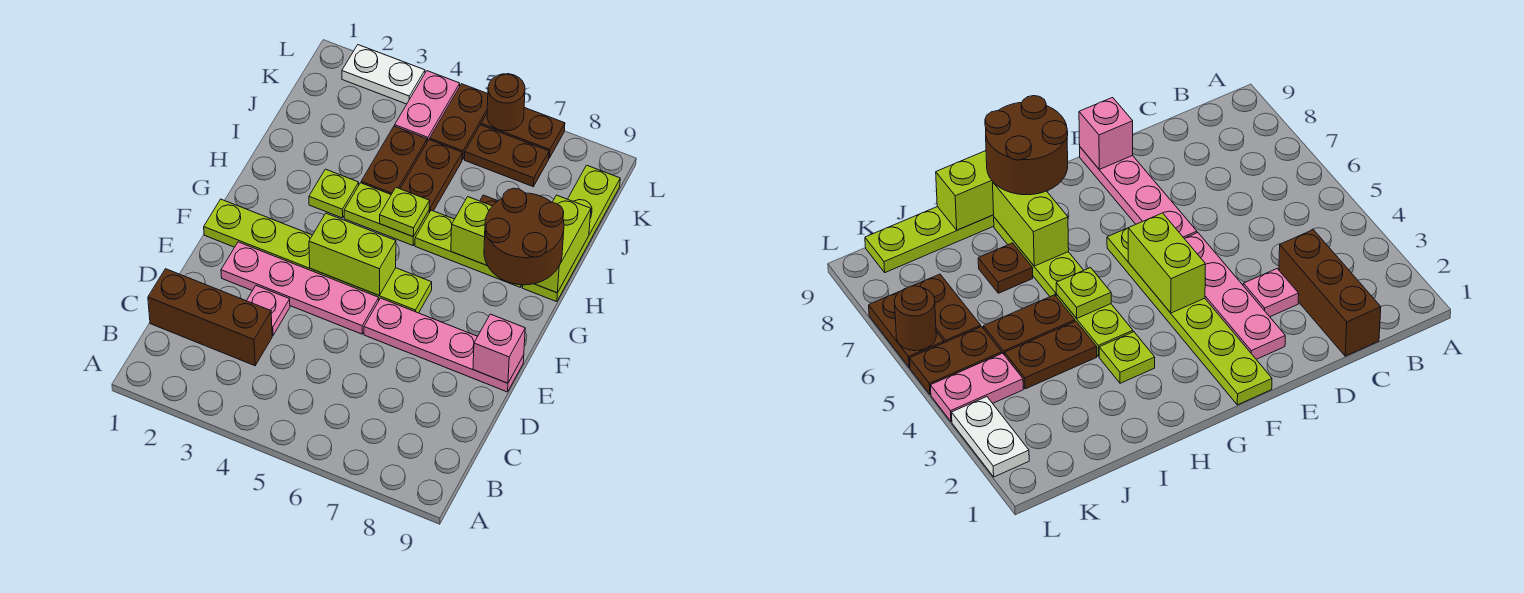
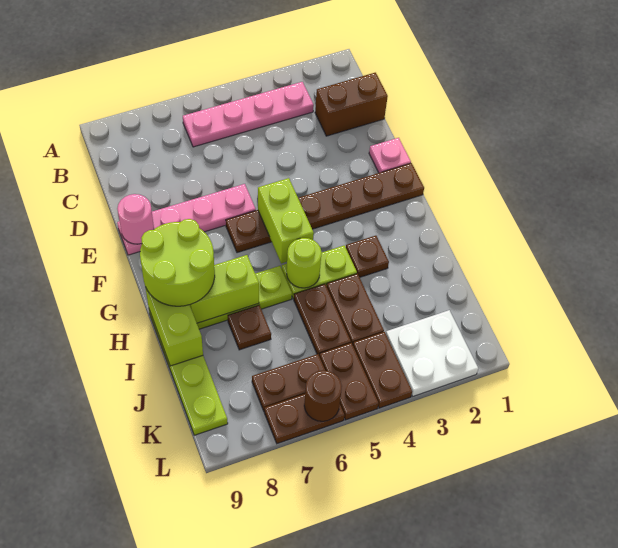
brown brick C1:C3 level 1 -> brown brick C1:C2 level 1
pink plate D3 level 1 -> pink plate E1 level 1
pink plate E2:E5 level 1 -> pink plate B3:B6 level 1
pink brick E9 level 2 -> pink round brick E9 level 2
lime plate F1:F6 level 1 -> brown plate F1:F6 level 1
lime brick F4:F5 level 2 -> lime brick F5:G5 level 2
brown round brick G8:H9 level 3 -> lime round brick G8:H9 level 3
lime plate H3 level 1 -> brown plate H3 level 1
lime plate H5 level 2 -> lime round brick H5 level 2
pink plate K4:L4 level 1 -> brown plate K4:L4 level 1
white plate L2:L3 level 1 -> white plate K2:L3 level 1

